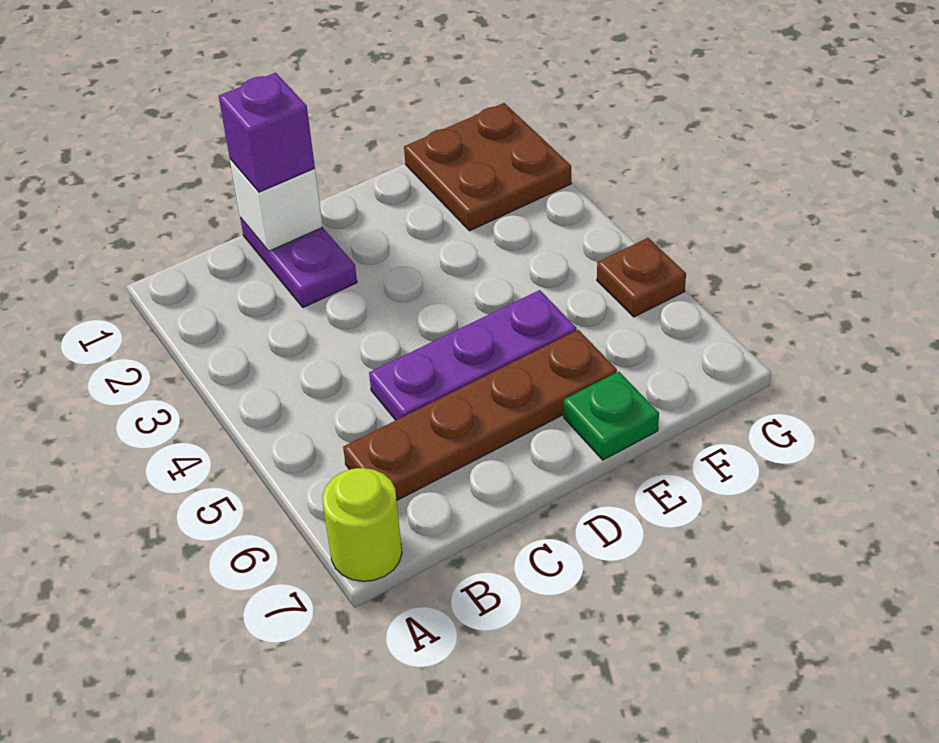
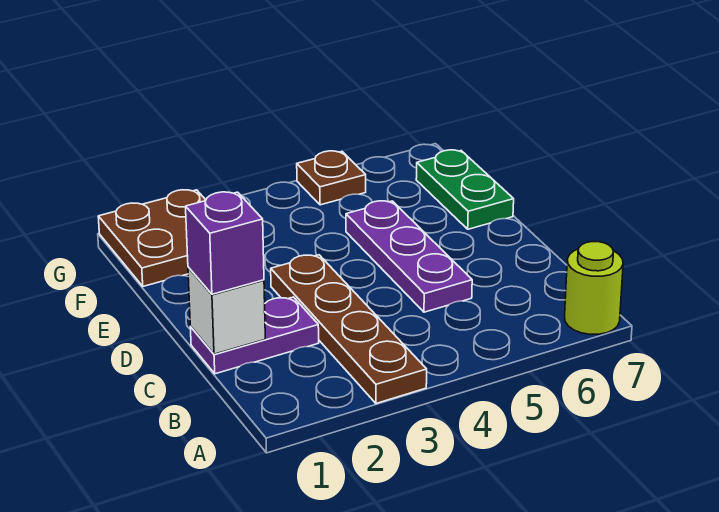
brown plate B6:E6 level 1 -> brown plate A3:D3 level 1
green plate E7 level 1 -> green plate E7:F7 level 1

